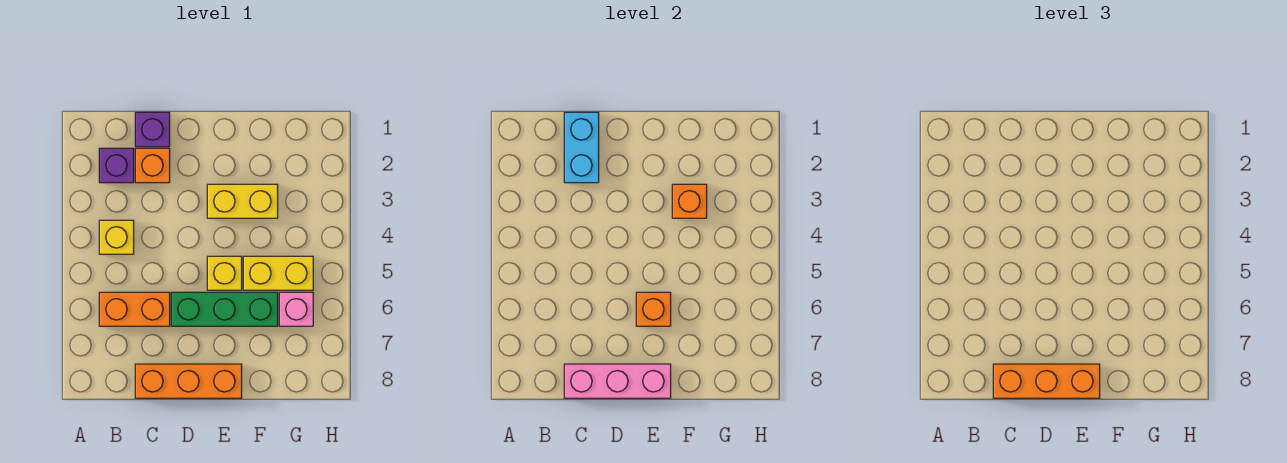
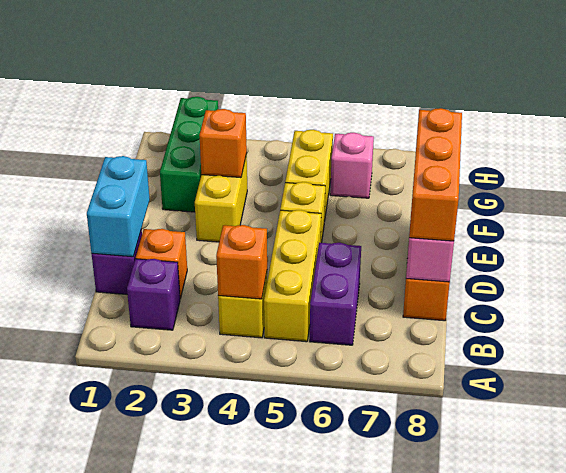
none -> yellow brick B5:D5 level 1
orange brick B6:C6 level 1 -> purple brick B6:C6 level 1
cyan brick C1:C2 level 2 -> cyan brick C1:D1 level 2
green brick D6:F6 level 1 -> green brick F2:H2 level 1
orange brick E6 level 2 -> orange brick B4 level 2

